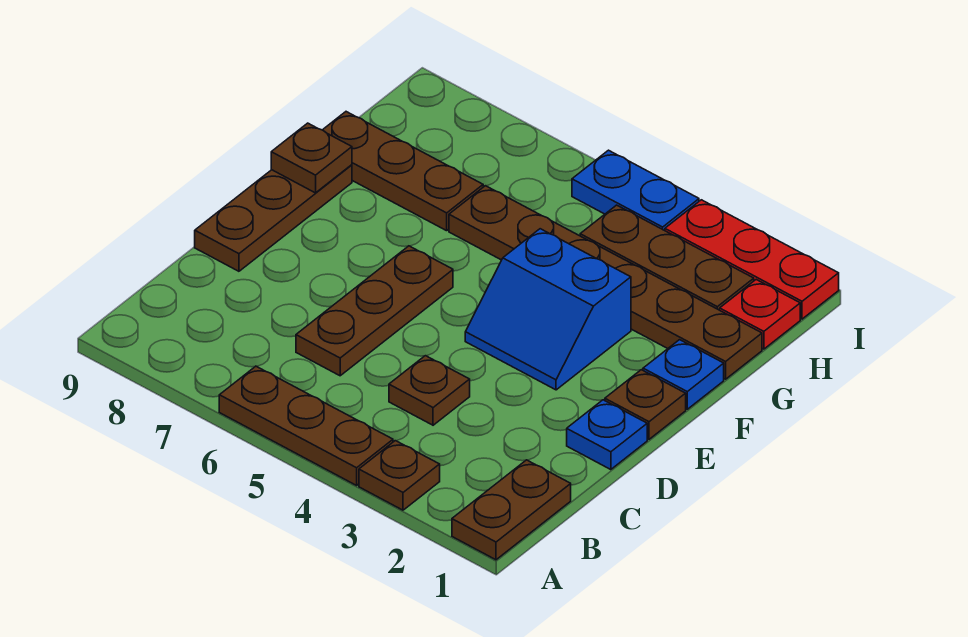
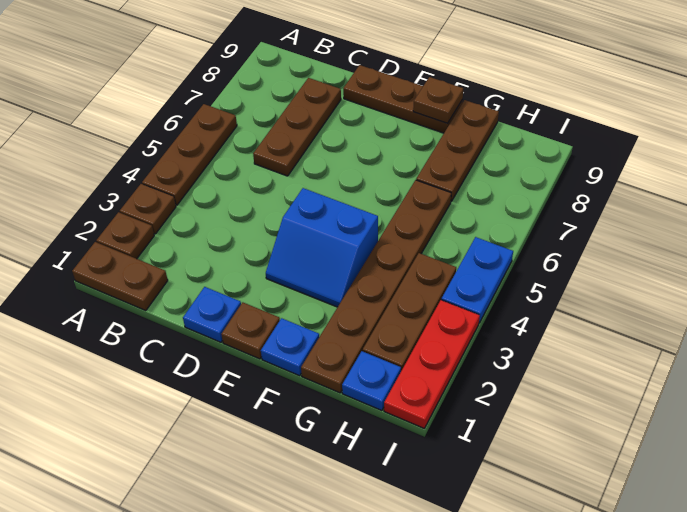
brown plate C4 level 1 -> brown plate A2 level 1
brown plate C6:E6 level 1 -> brown plate C6:C8 level 1
blue slope E3:F4 level 1 top F -> blue slope E3:F4 level 1 top 4
red plate H1 level 1 -> blue plate H1 level 1

